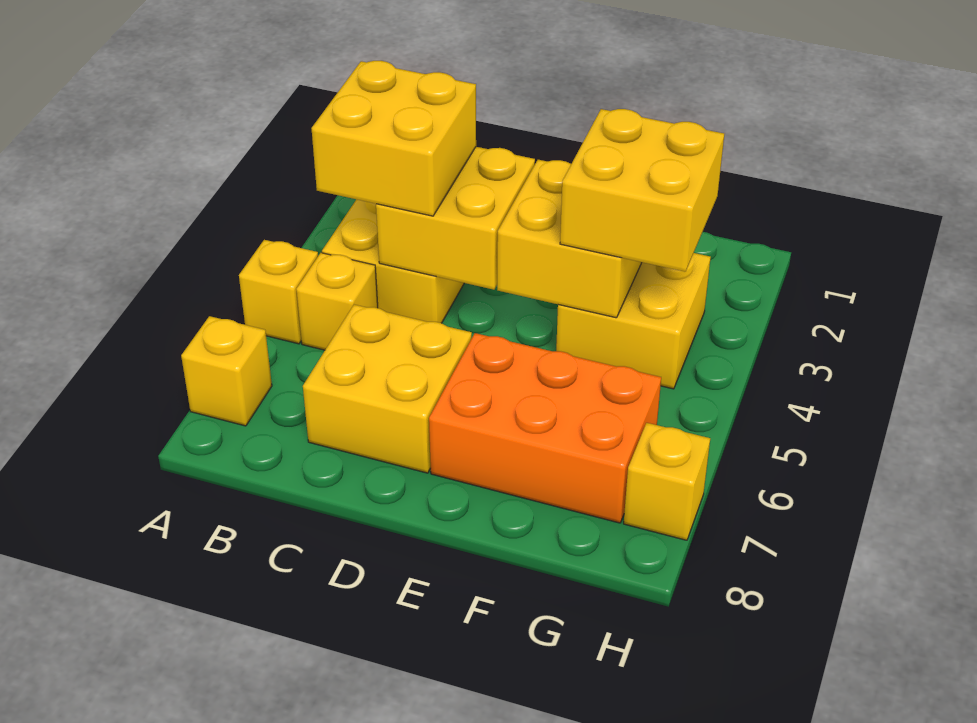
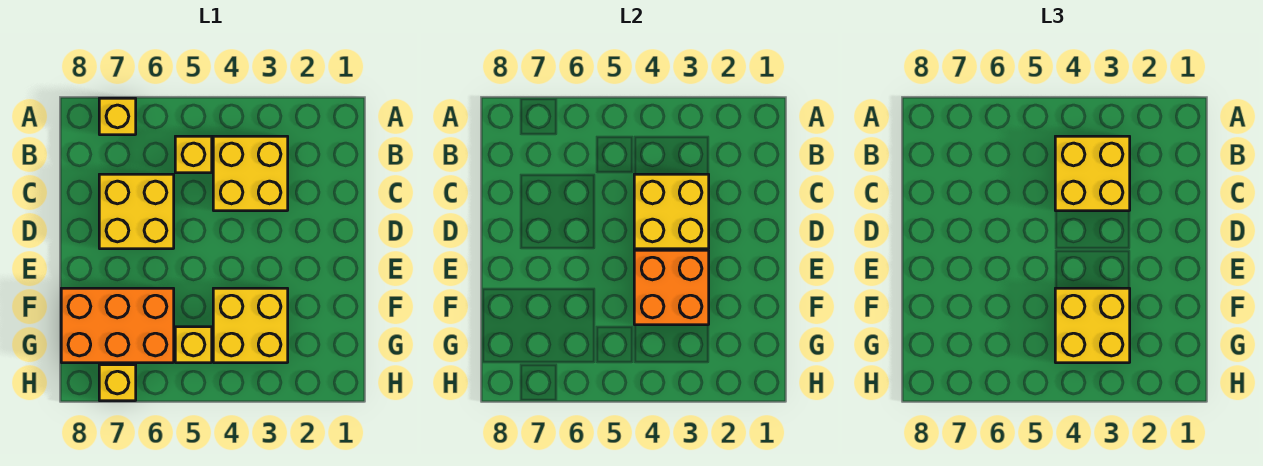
yellow brick A5 level 1 -> yellow brick G5 level 1
yellow brick E3:F4 level 2 -> orange brick E3:F4 level 2
orange brick E6:G7 level 1 -> orange brick F6:G8 level 1

